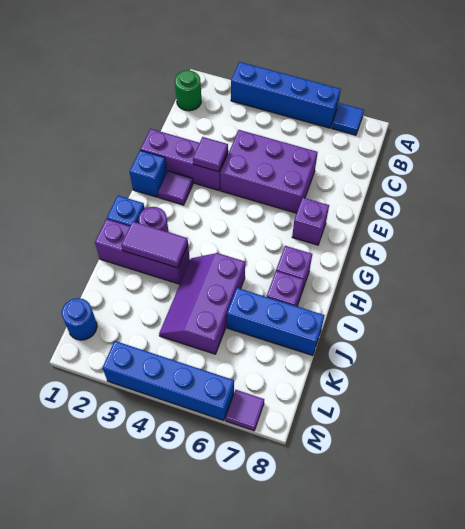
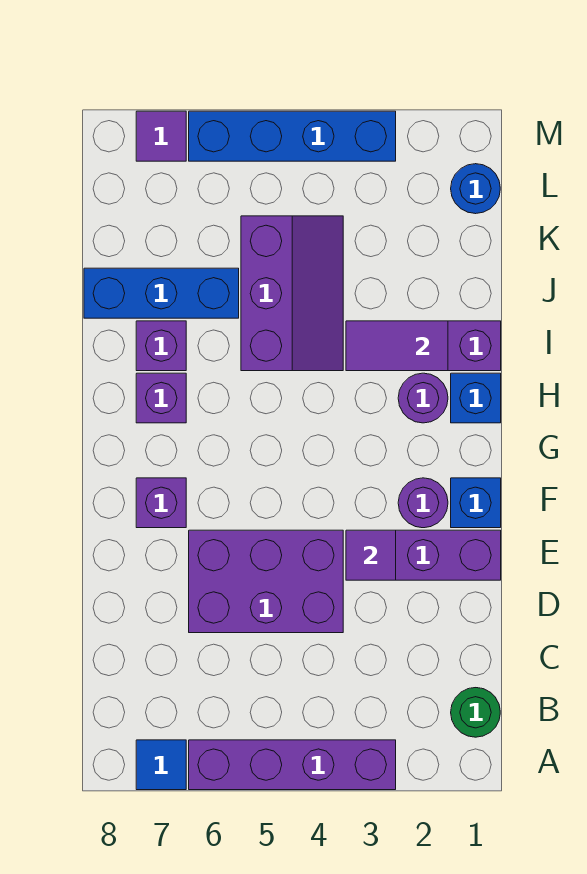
blue brick A3:A6 level 1 -> purple brick A3:A6 level 1
purple tile F2 level 1 -> purple round brick F2 level 1

